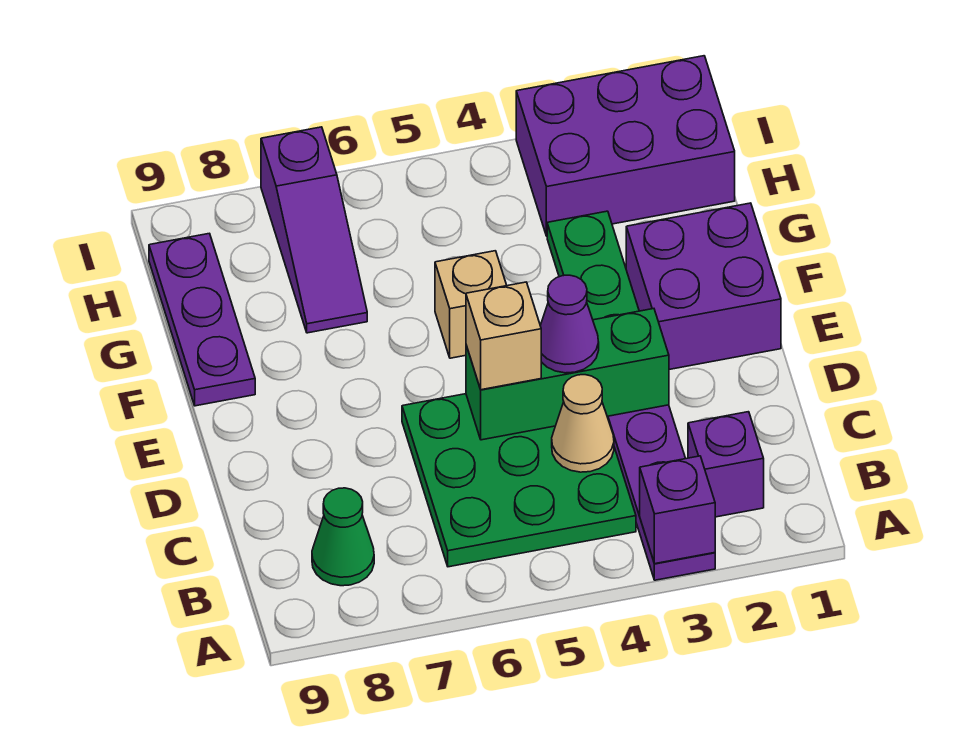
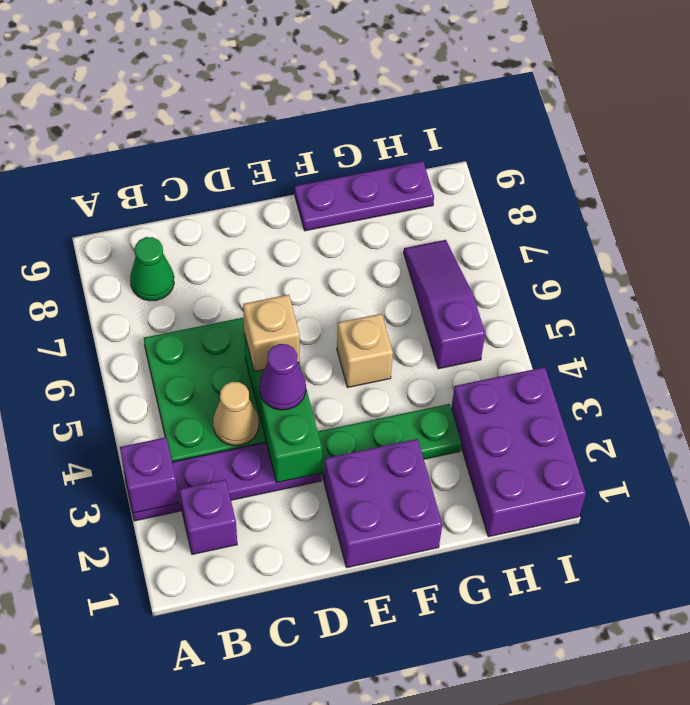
purple slope G7:I7 level 1 top I -> purple slope H5:H7 level 1 top 5

